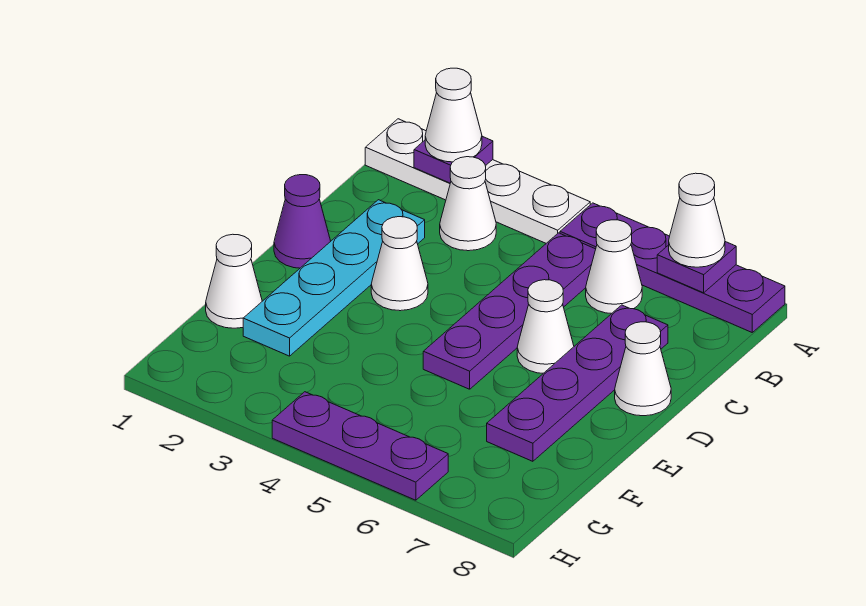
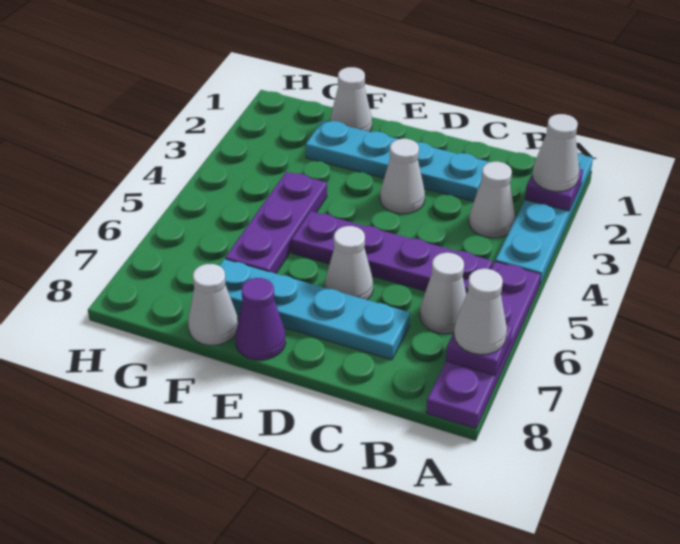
white plate A1:A4 level 1 -> cyan plate A1:A4 level 1
purple plate C7:F7 level 1 -> cyan plate C7:F7 level 1
purple cone D1 level 1 -> purple cone E8 level 1
white cone D8 level 1 -> white cone F8 level 1
purple plate H4:H6 level 1 -> purple plate F4:F6 level 1

